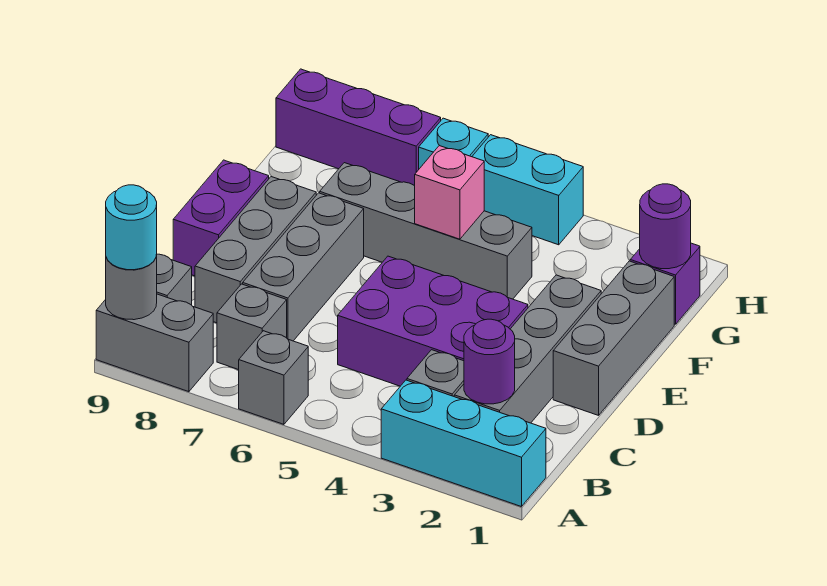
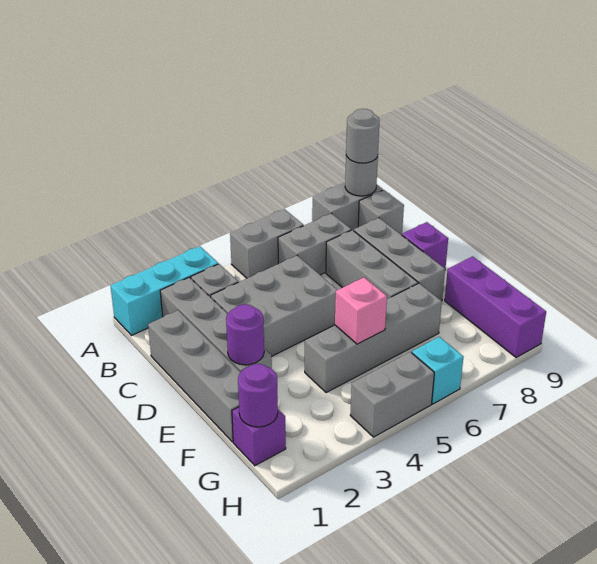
grey brick A6 level 1 -> grey brick A5:A6 level 1
cyan round brick A9 level 3 -> grey round brick A9 level 3
purple round brick B2 level 2 -> purple round brick E2 level 2
grey brick B7 level 1 -> grey brick B6:B7 level 1
purple brick C3:D5 level 1 -> grey brick C3:D5 level 1
grey brick D1:F1 level 1 -> grey brick C1:F1 level 1
purple brick D9:E9 level 1 -> purple brick D9 level 1
cyan brick H4:H5 level 1 -> grey brick H4:H5 level 1
purple brick H7:H9 level 1 -> purple brick F9:H9 level 1

